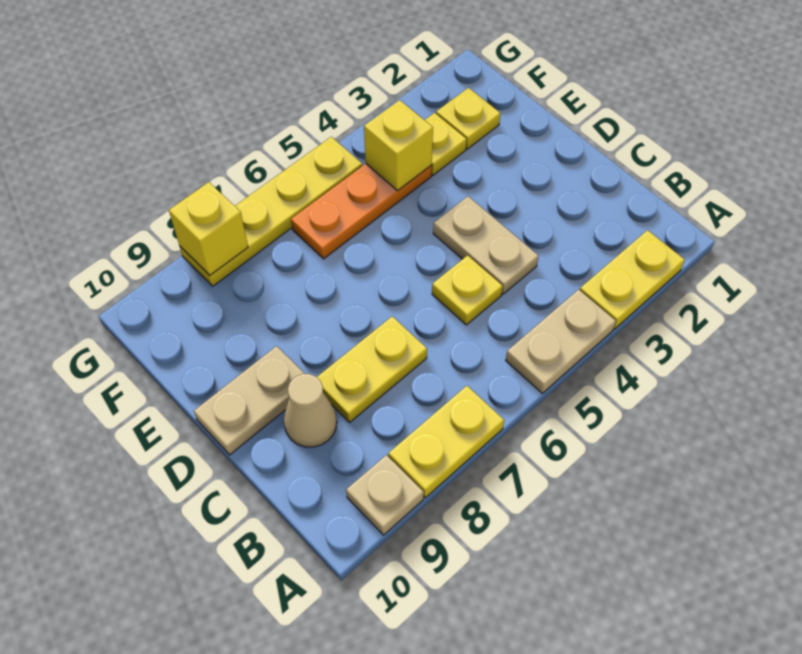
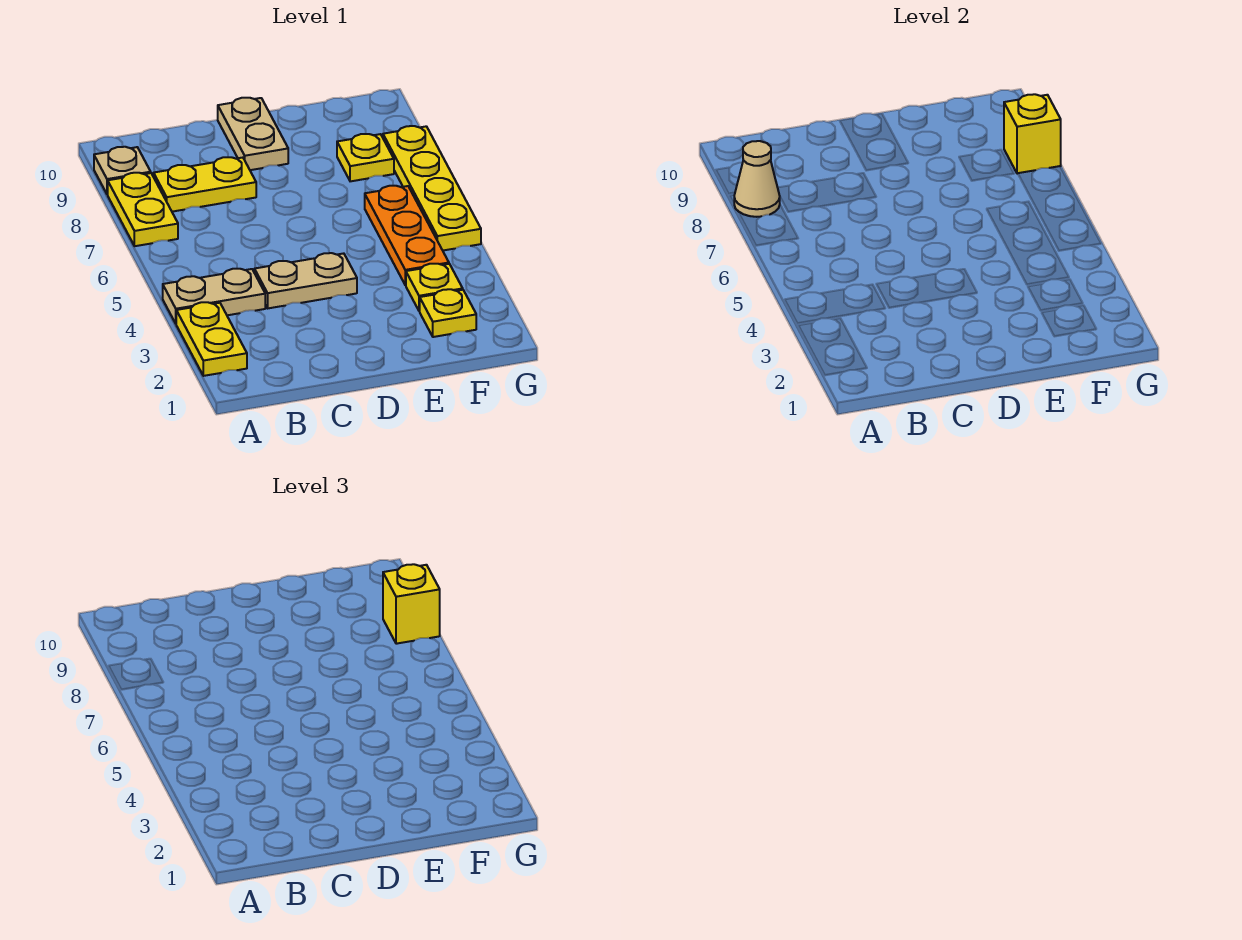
tan plate A4:A5 level 1 -> tan plate A4:B4 level 1
yellow plate C5 level 1 -> yellow plate F8 level 1
yellow plate C7:C8 level 1 -> yellow plate B8:C8 level 1
tan cone C9 level 1 -> tan cone A8 level 2
yellow brick F4 level 2 -> yellow brick G8 level 3

